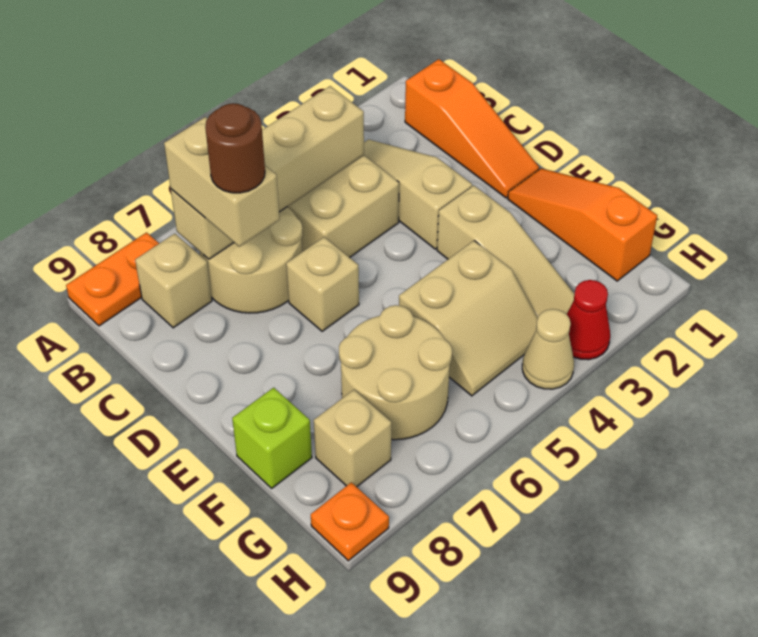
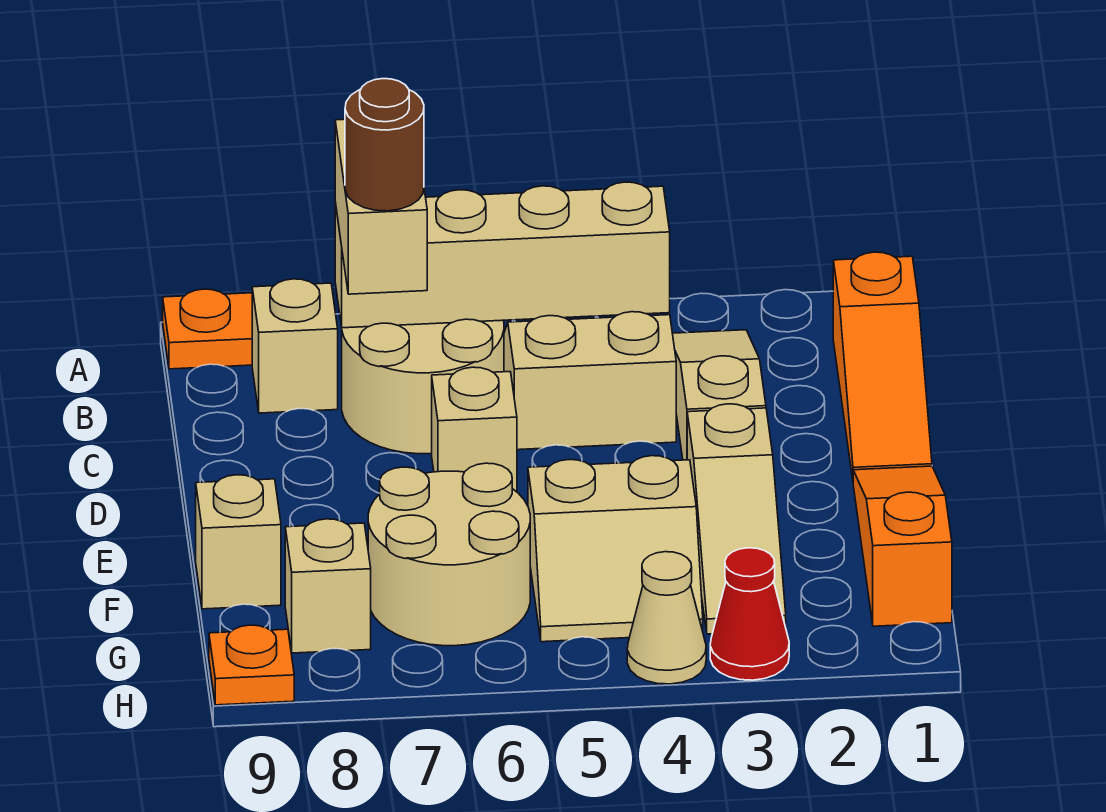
lime brick F9 level 1 -> tan brick F9 level 1

